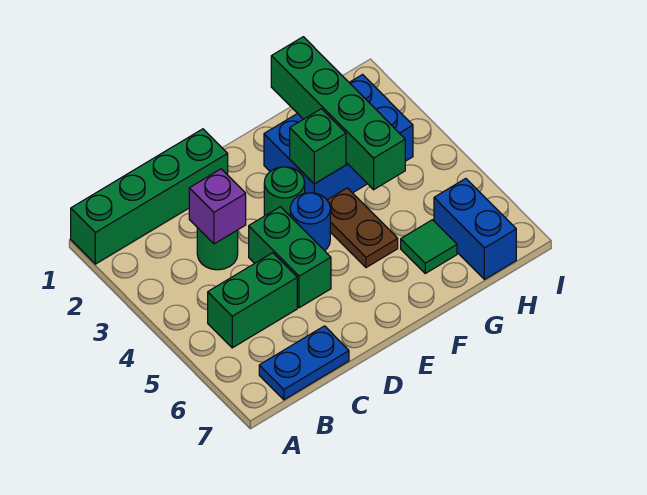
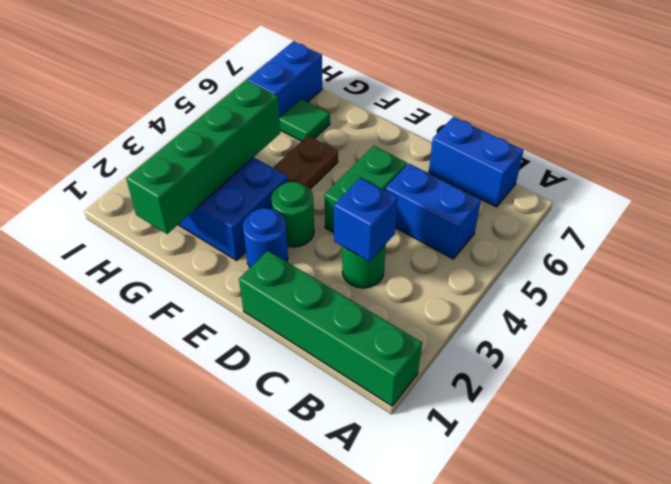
green brick B5:C5 level 1 -> blue brick B5:C5 level 1
blue plate B7:C7 level 1 -> blue brick B7:C7 level 1
purple brick C3 level 2 -> blue brick C3 level 2
blue round brick E4 level 1 -> blue round brick E2 level 1
green brick F3 level 2 -> none

